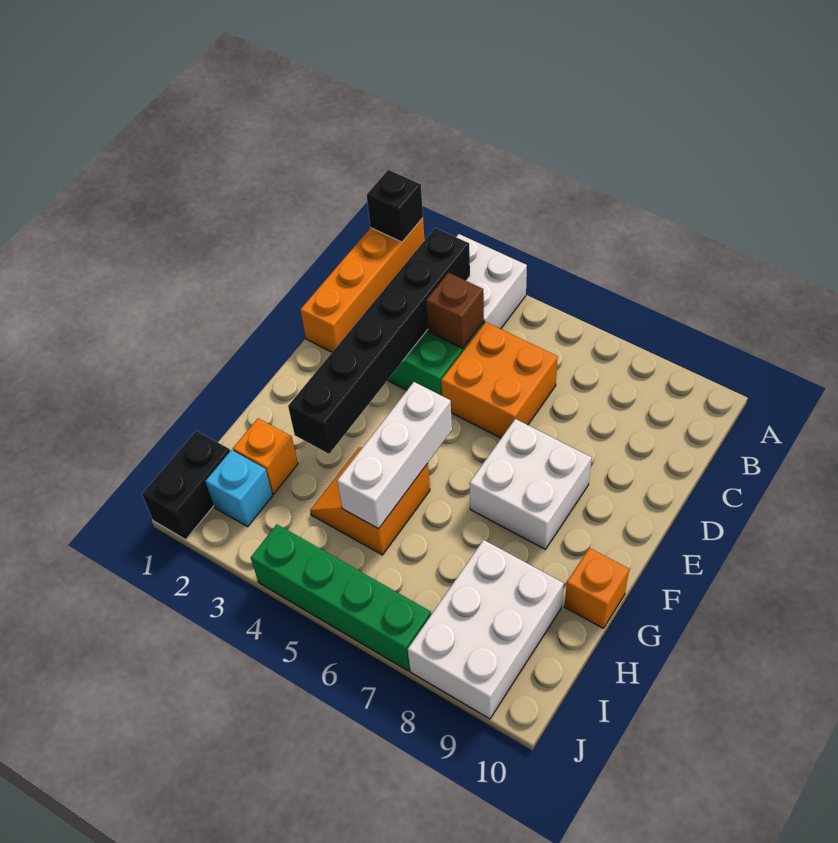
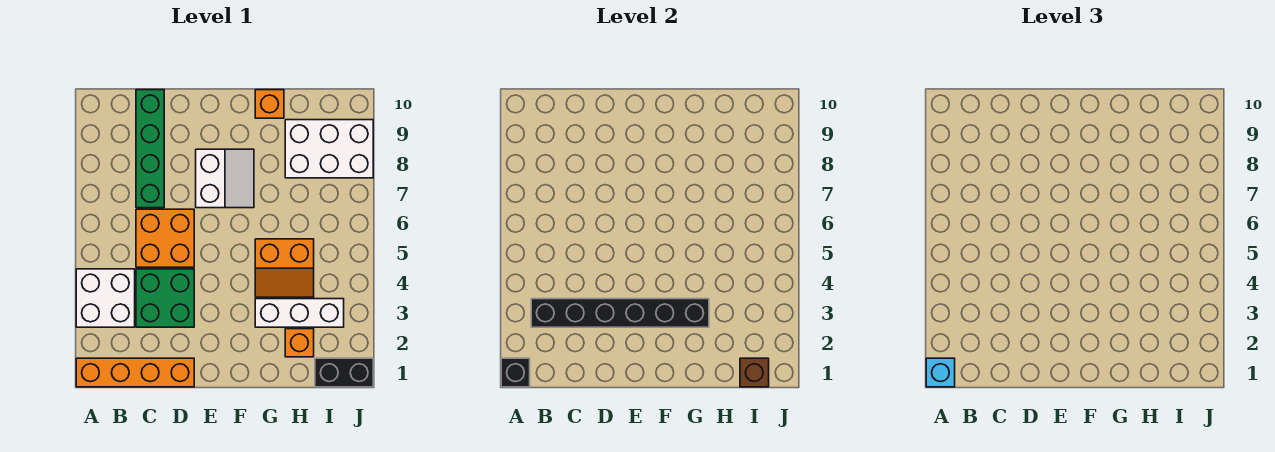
brown brick C4 level 2 -> brown brick I1 level 2
white brick E7:F8 level 1 -> white slope E7:F8 level 1 top E
white brick F5:H5 level 2 -> white brick G3:I3 level 1
cyan brick I2 level 1 -> cyan brick A1 level 3
green brick J4:J7 level 1 -> green brick C7:C10 level 1

